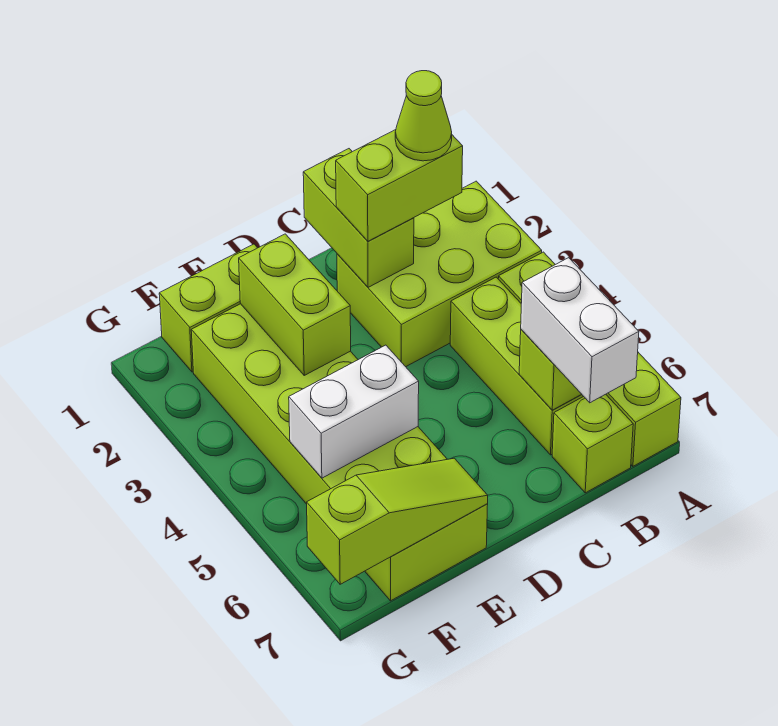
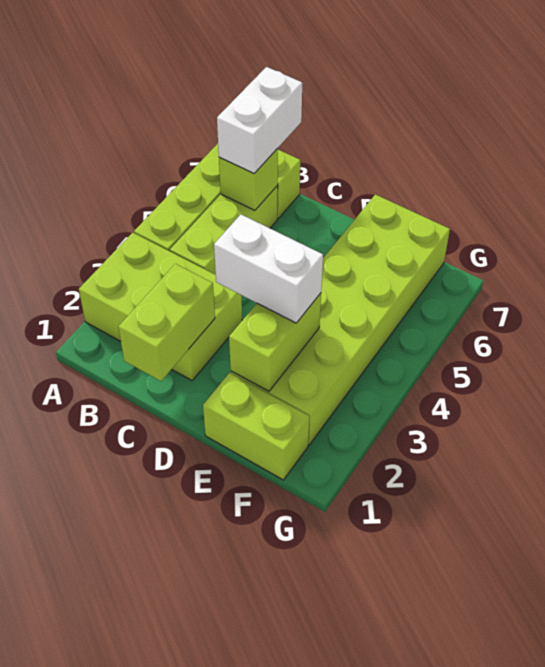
lime brick B2:C2 level 3 -> none
lime cone B2 level 4 -> none
white brick E5:F5 level 2 -> white brick D3:E3 level 3
lime slope E7:G7 level 2 top G -> none

